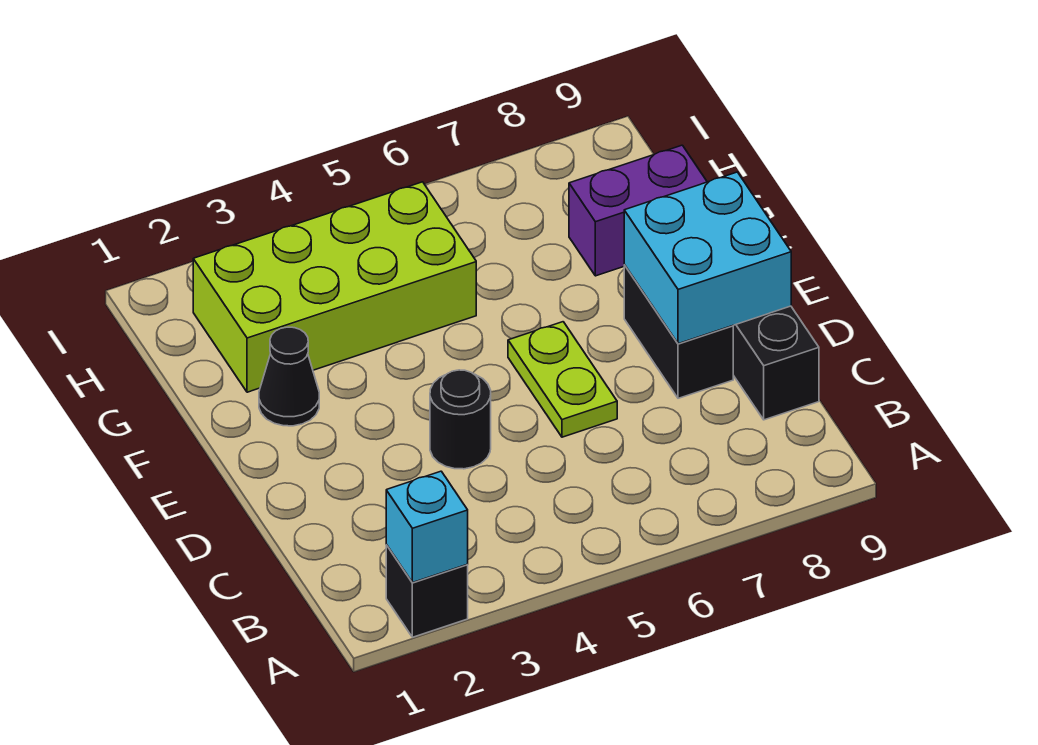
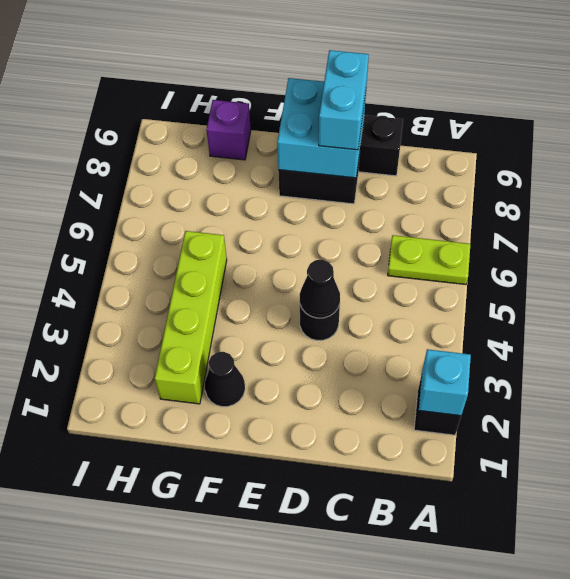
none -> black cone D4 level 2
lime plate D6:E6 level 1 -> lime plate A6:B6 level 1
none -> cyan brick D8:D9 level 3
lime brick G2:H5 level 1 -> lime brick G2:G5 level 1
purple brick G8:G9 level 1 -> purple brick G9 level 1

